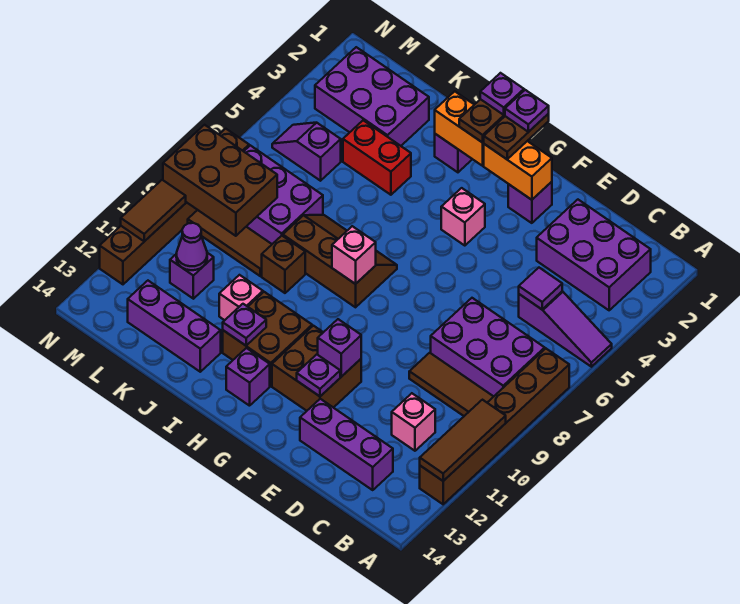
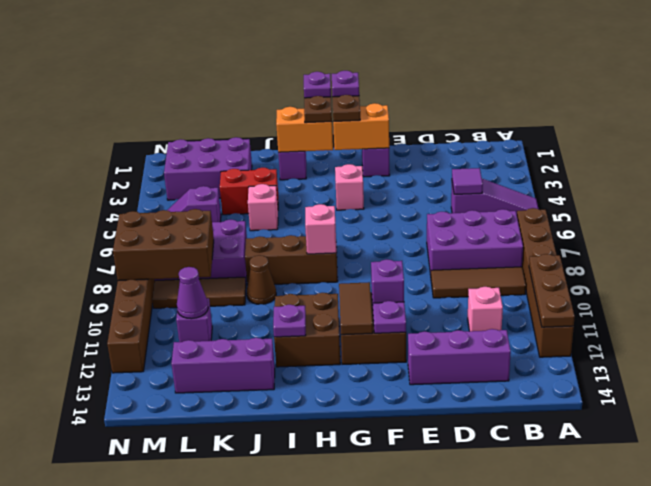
brown tile A10:A12 level 2 -> brown plate A10:A12 level 2
purple brick B2:D3 level 1 -> none
purple brick H13 level 1 -> none
brown brick J9 level 1 -> brown cone J9 level 1
pink brick J11 level 1 -> pink brick J5 level 1
brown tile N10:N11 level 2 -> brown tile G11:G12 level 2

